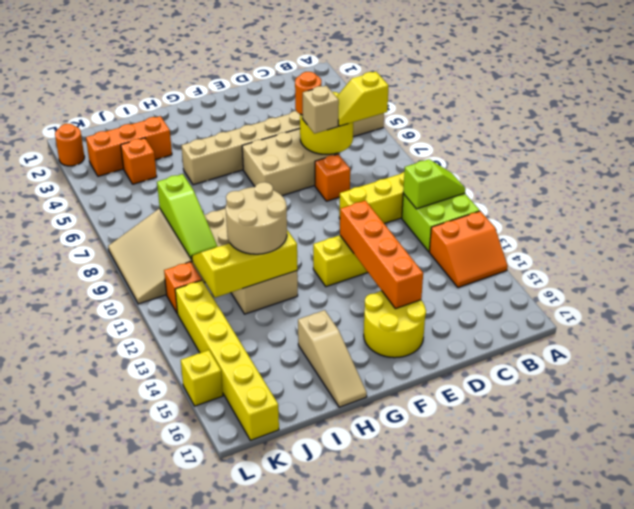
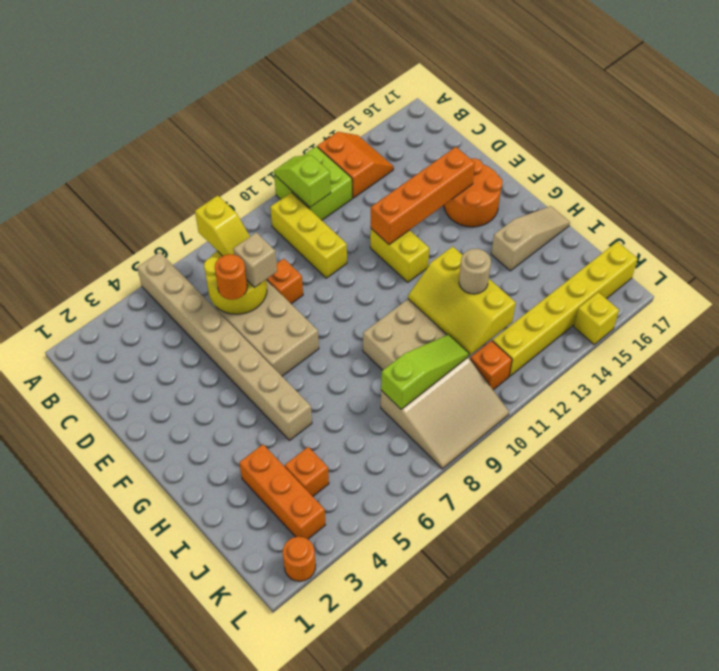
yellow round brick E15:F16 level 1 -> orange round brick E15:F16 level 1
tan round brick H11:I12 level 3 -> tan round brick I12 level 3

